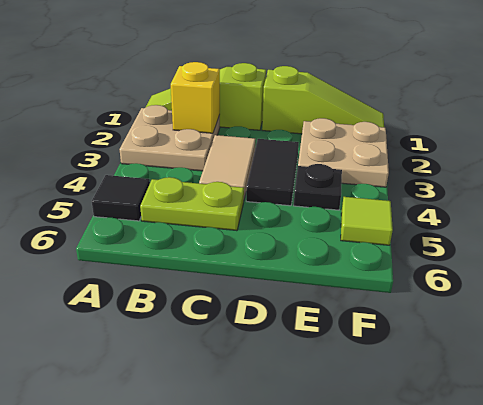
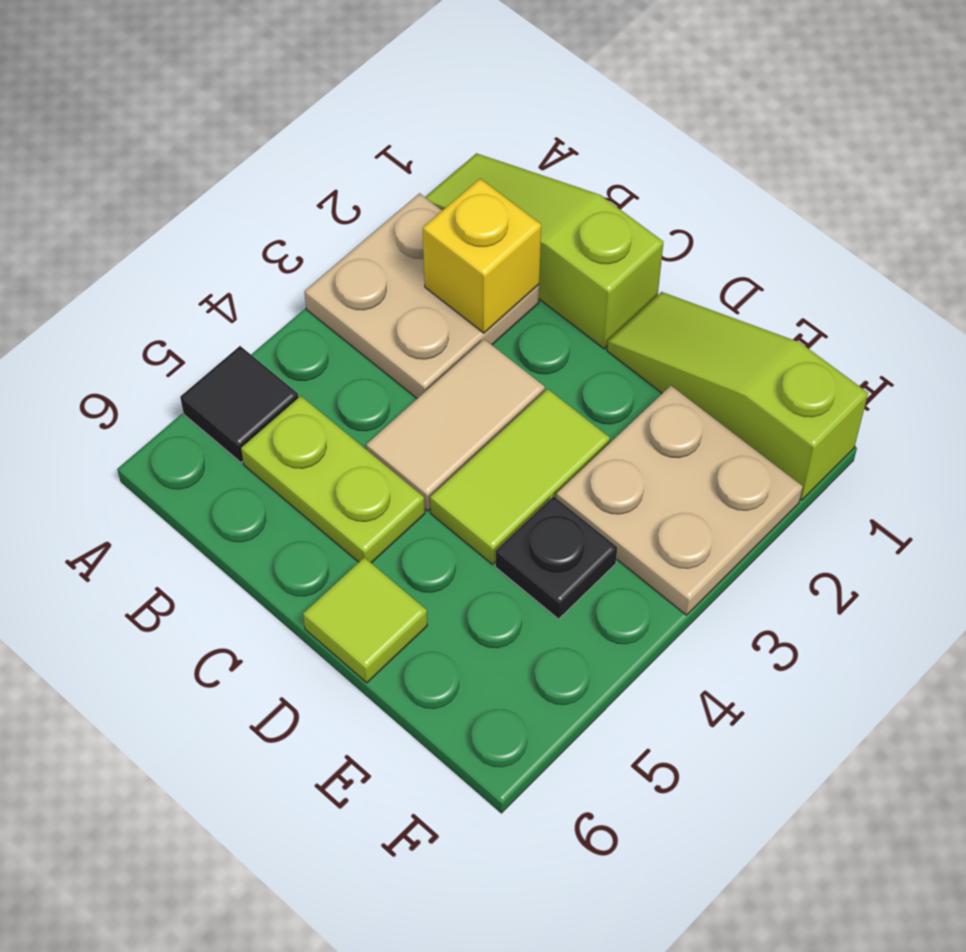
lime slope D1:F1 level 1 top D -> lime slope D1:F1 level 1 top F
black tile D3:D4 level 1 -> lime tile D3:D4 level 1
lime tile F5 level 1 -> lime tile D6 level 1

